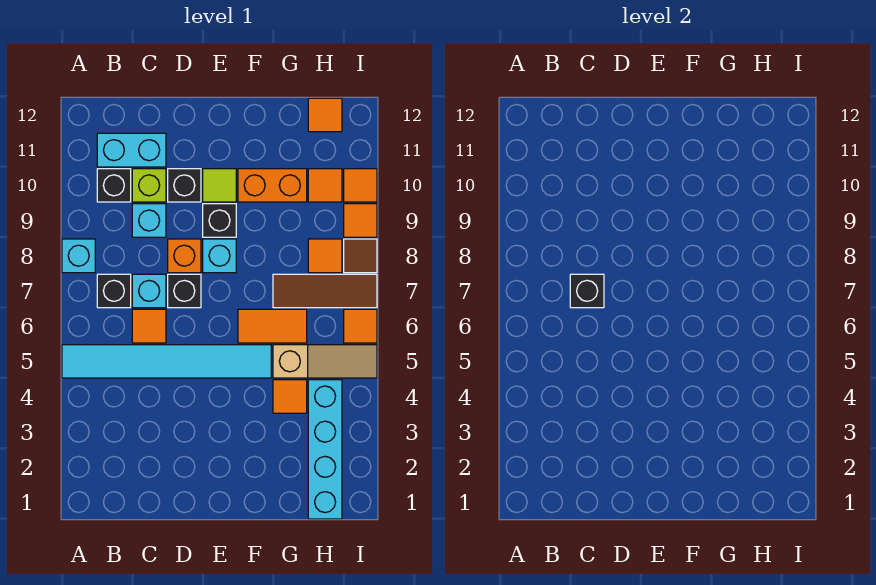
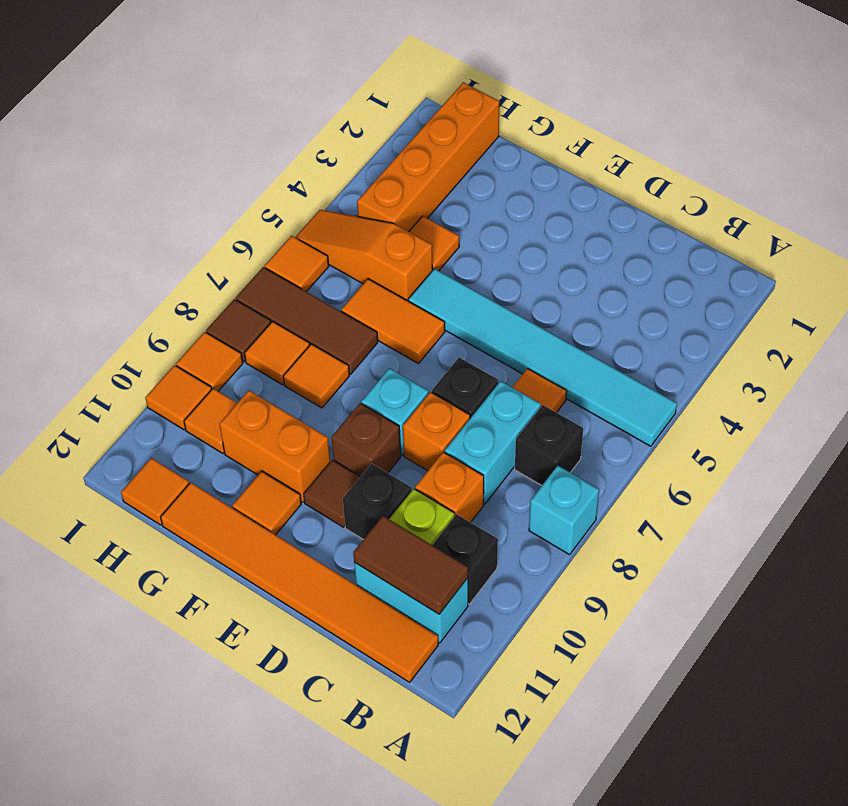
none -> brown tile B11:C11 level 2
none -> orange tile B12:G12 level 1
cyan brick C7 level 1 -> cyan brick C7:C8 level 1
black brick C7 level 2 -> none
cyan brick C9 level 1 -> orange brick C9 level 1
black brick E9 level 1 -> brown brick E9 level 1
lime tile E10 level 1 -> brown tile E10 level 1
none -> orange tile F11 level 1
tan slope G5:I5 level 1 top G -> orange slope G5:I5 level 1 top G
none -> orange tile G8 level 1
cyan brick H1:H4 level 1 -> orange brick H1:H4 level 1

